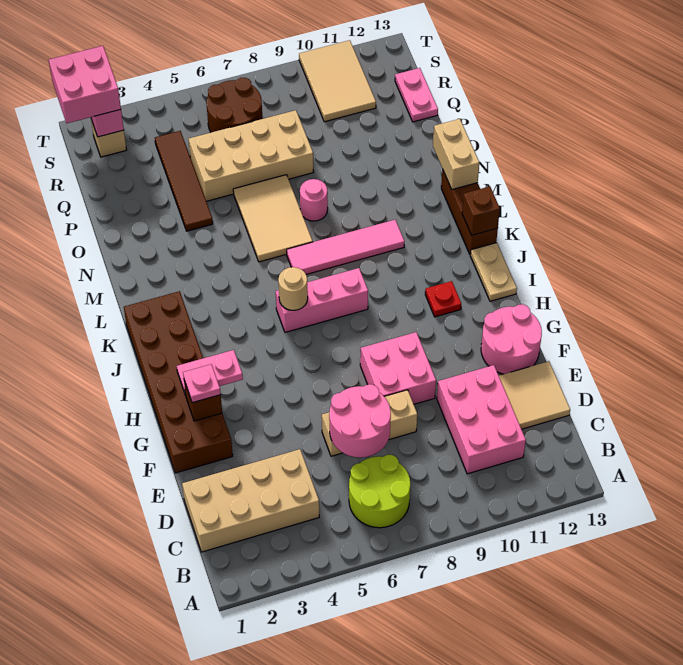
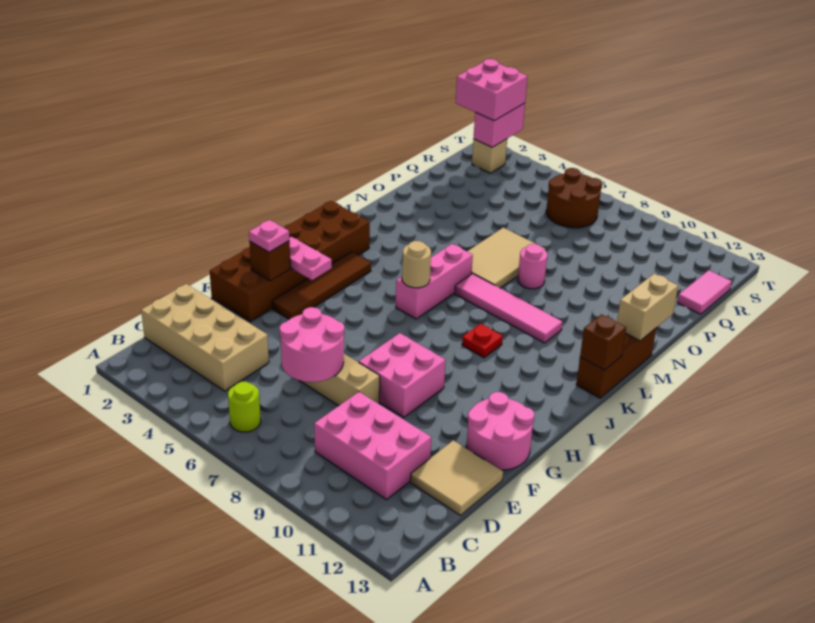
lime round brick B6:C7 level 1 -> lime round brick B6 level 1
pink brick C10:E11 level 1 -> pink brick C9:D11 level 1
red plate I11 level 1 -> red plate J9 level 1
tan plate I13:J13 level 1 -> none
pink brick J6:J8 level 1 -> pink brick J6:L6 level 1
brown tile O4:R4 level 1 -> brown tile G3:J3 level 1
tan brick P5:Q8 level 1 -> none
pink plate Q13:R13 level 1 -> pink tile Q13:R13 level 1
tan tile R10:T11 level 1 -> none

